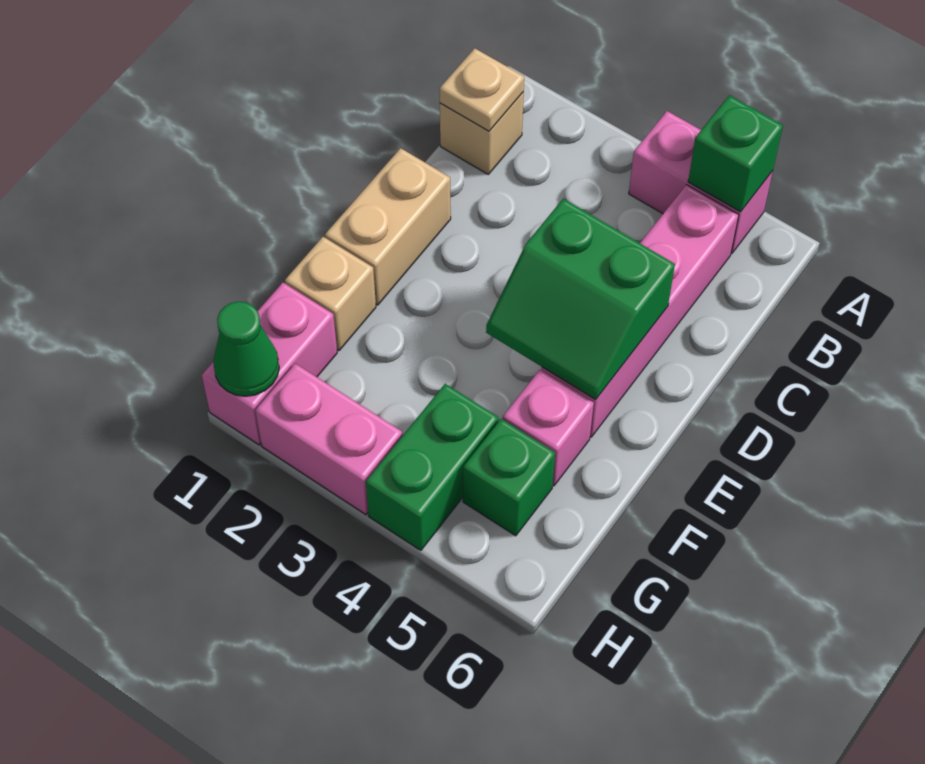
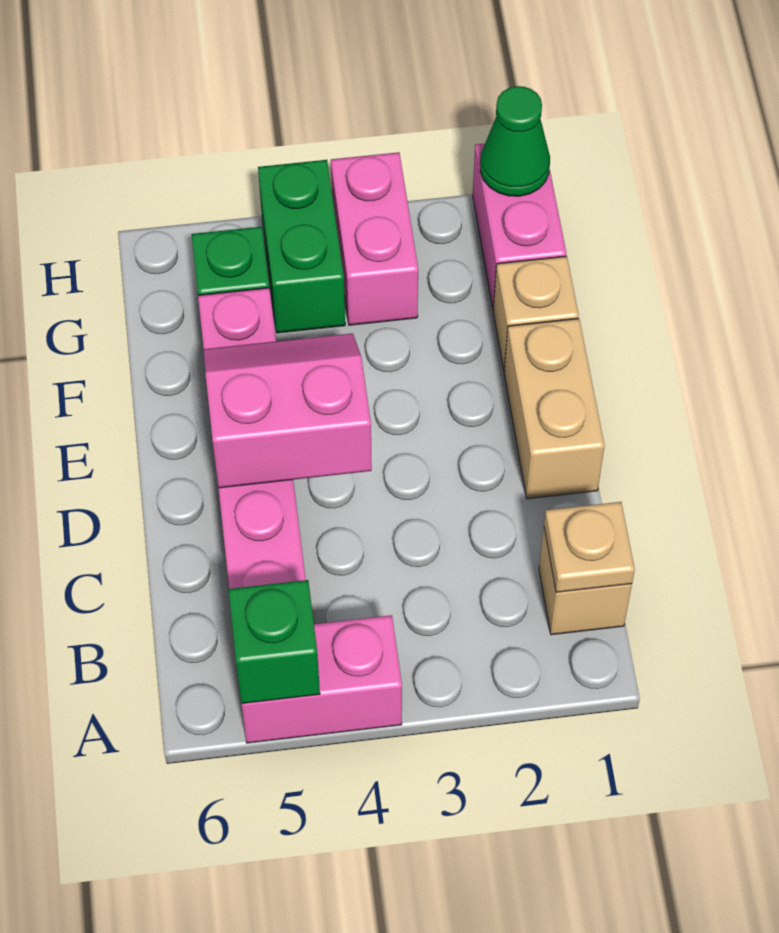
green slope D4:E5 level 2 top D -> pink slope D4:E5 level 2 top D
pink brick H2:H3 level 1 -> pink brick G3:H3 level 1

